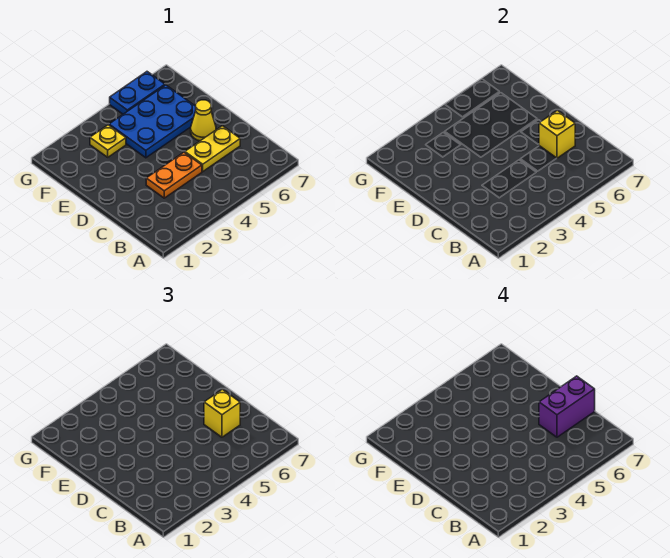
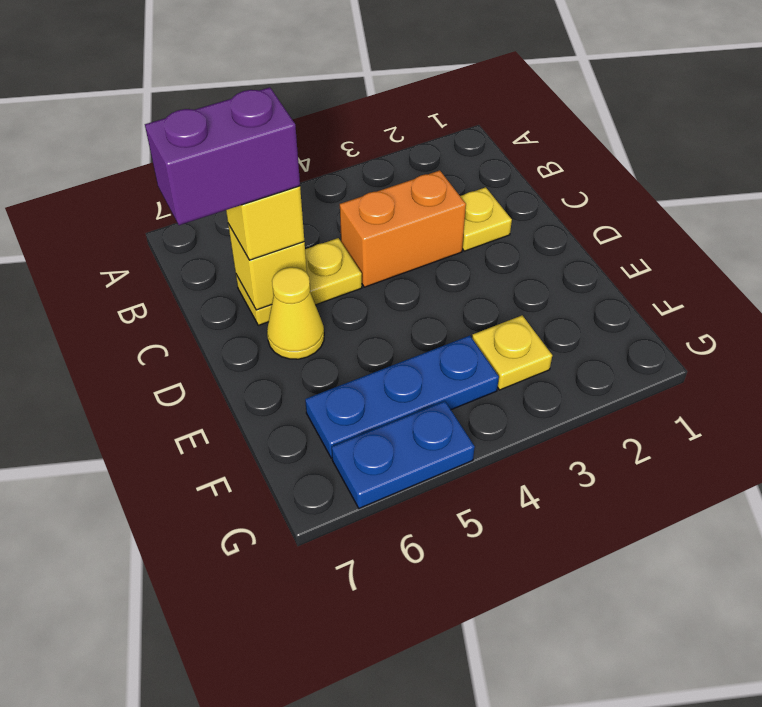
none -> yellow plate C2 level 1
orange plate C3:C4 level 1 -> orange brick C3:C4 level 1
blue plate E4:F6 level 1 -> blue plate F4:F6 level 1

